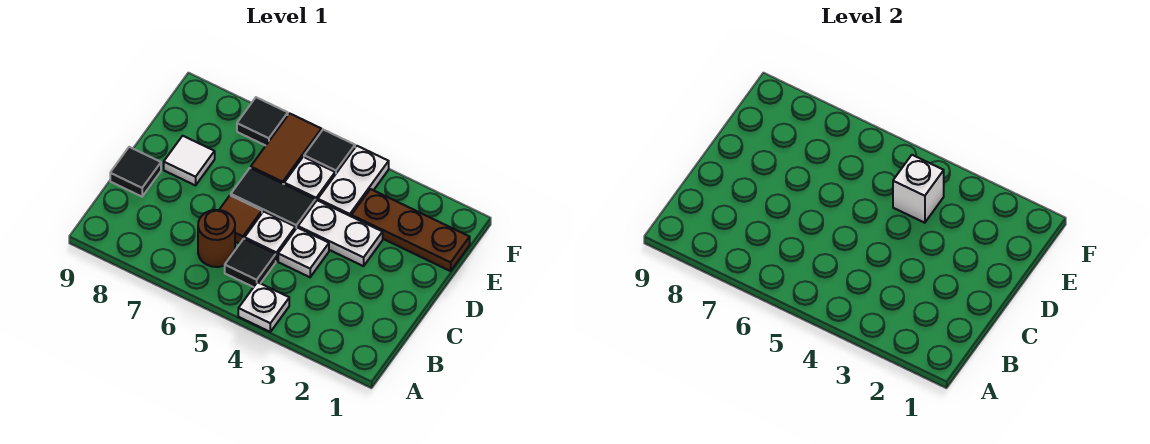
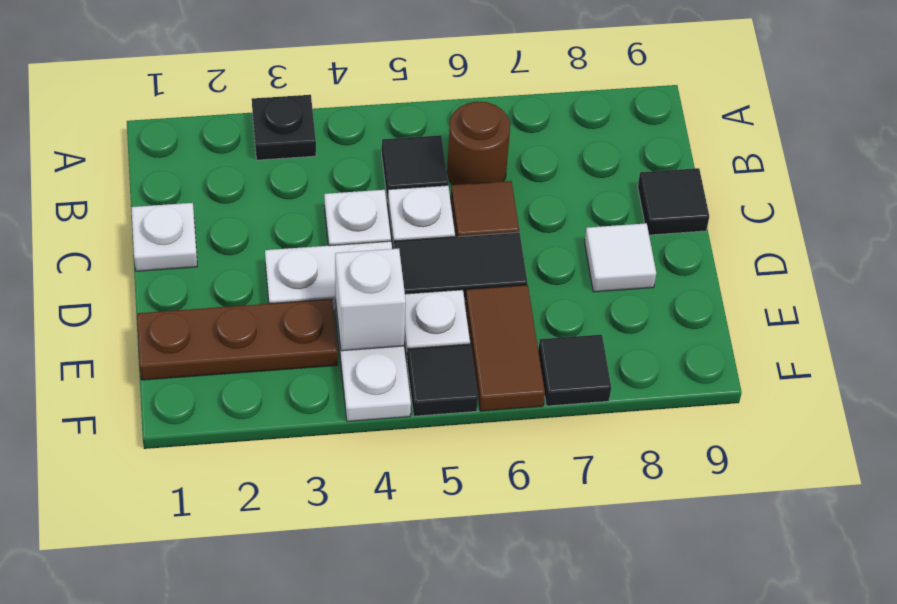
none -> black plate A3 level 1
white plate A4 level 1 -> white plate C1 level 1

